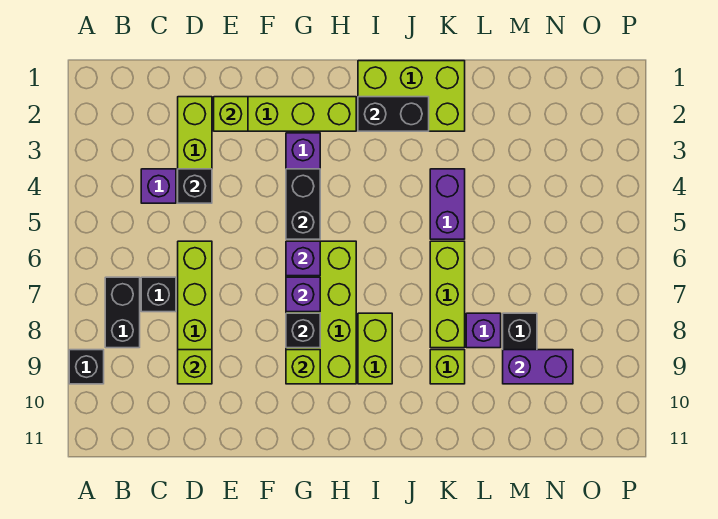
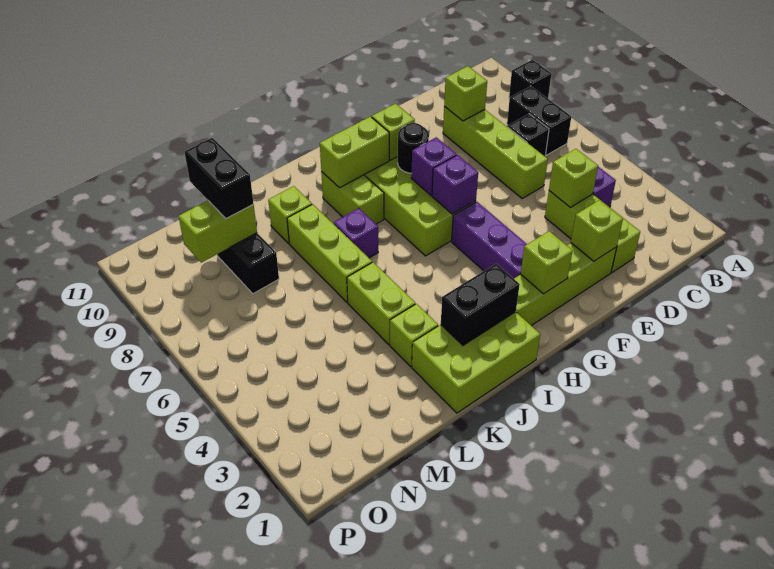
black brick D4 level 2 -> lime brick D4 level 2
none -> lime brick G2 level 2
black brick G4:G5 level 2 -> black brick M9:M10 level 3
black brick G8 level 2 -> black round brick G8 level 2
none -> lime brick H9:I9 level 2
none -> lime brick K3 level 1
purple brick K4:K5 level 1 -> lime brick K4:K5 level 1
purple brick L8 level 1 -> purple brick J7 level 1
purple brick M9:N9 level 2 -> lime brick M9:N9 level 2

